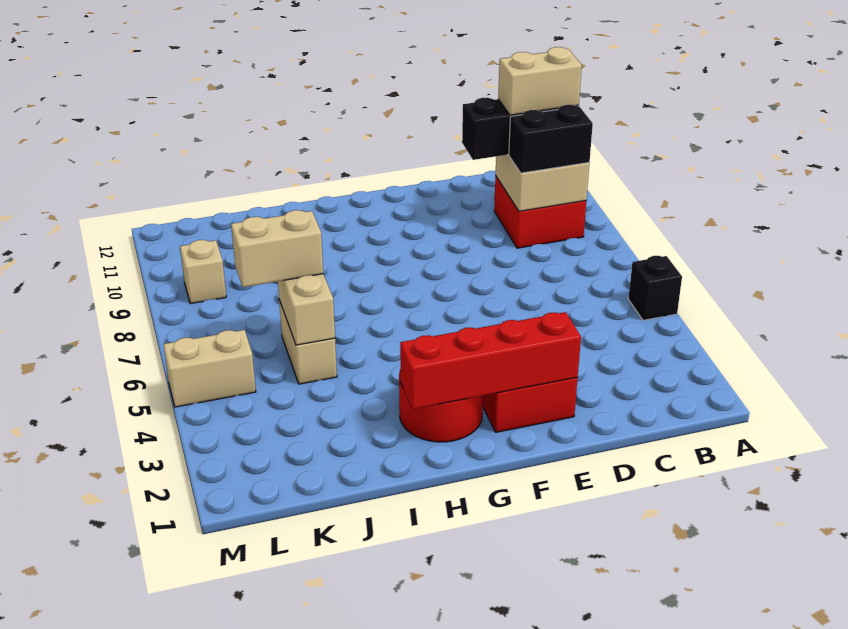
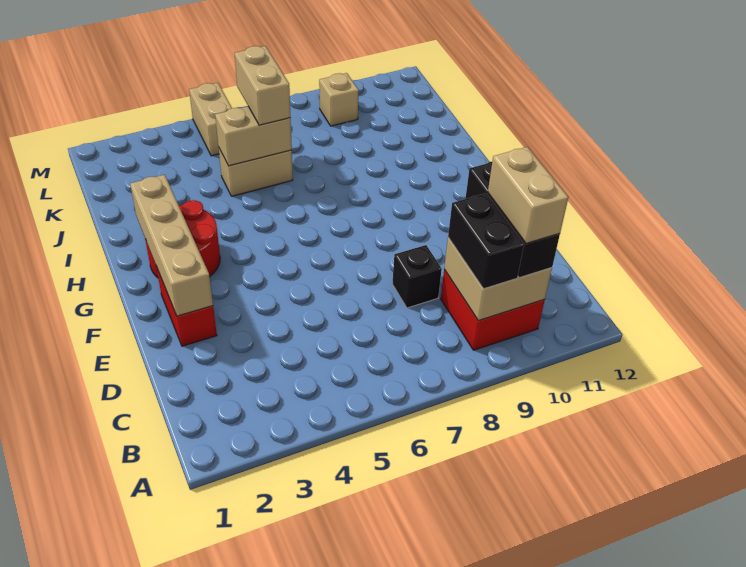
black brick A5 level 1 -> black brick D8 level 1
red brick E2:H2 level 2 -> tan brick E2:H2 level 2

